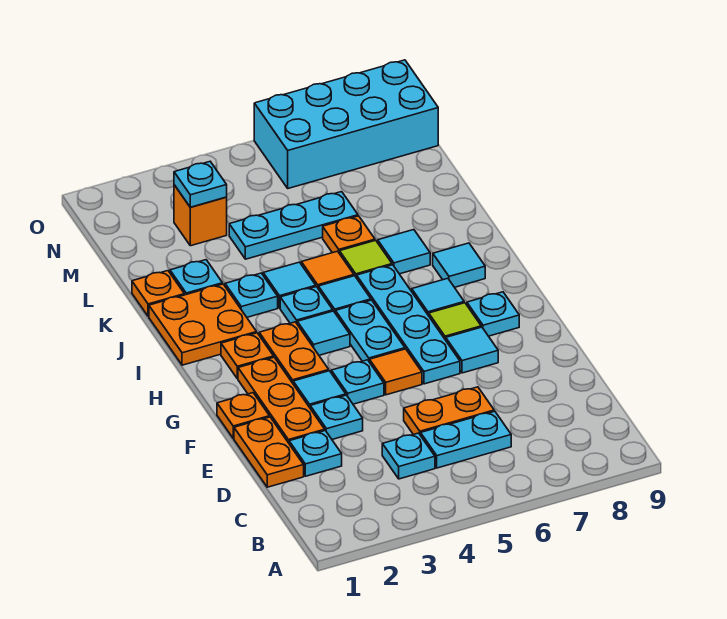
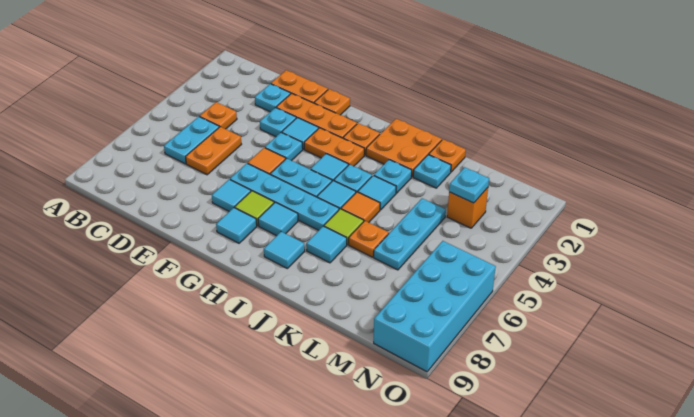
cyan plate C4 level 1 -> orange plate C4 level 1
cyan plate G8 level 1 -> cyan tile G8 level 1

